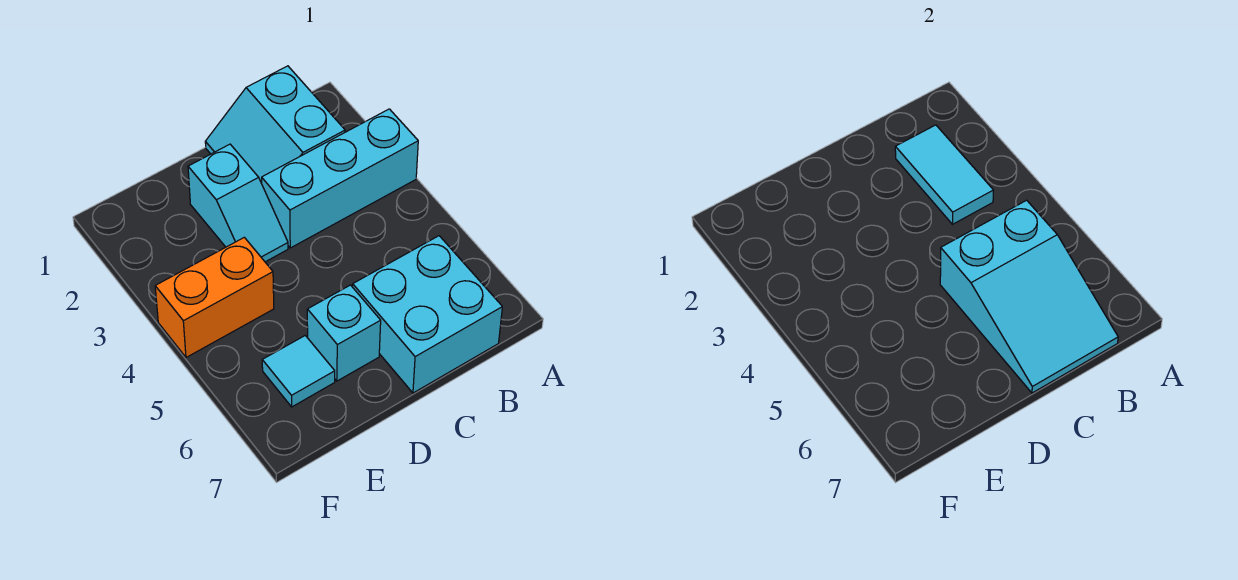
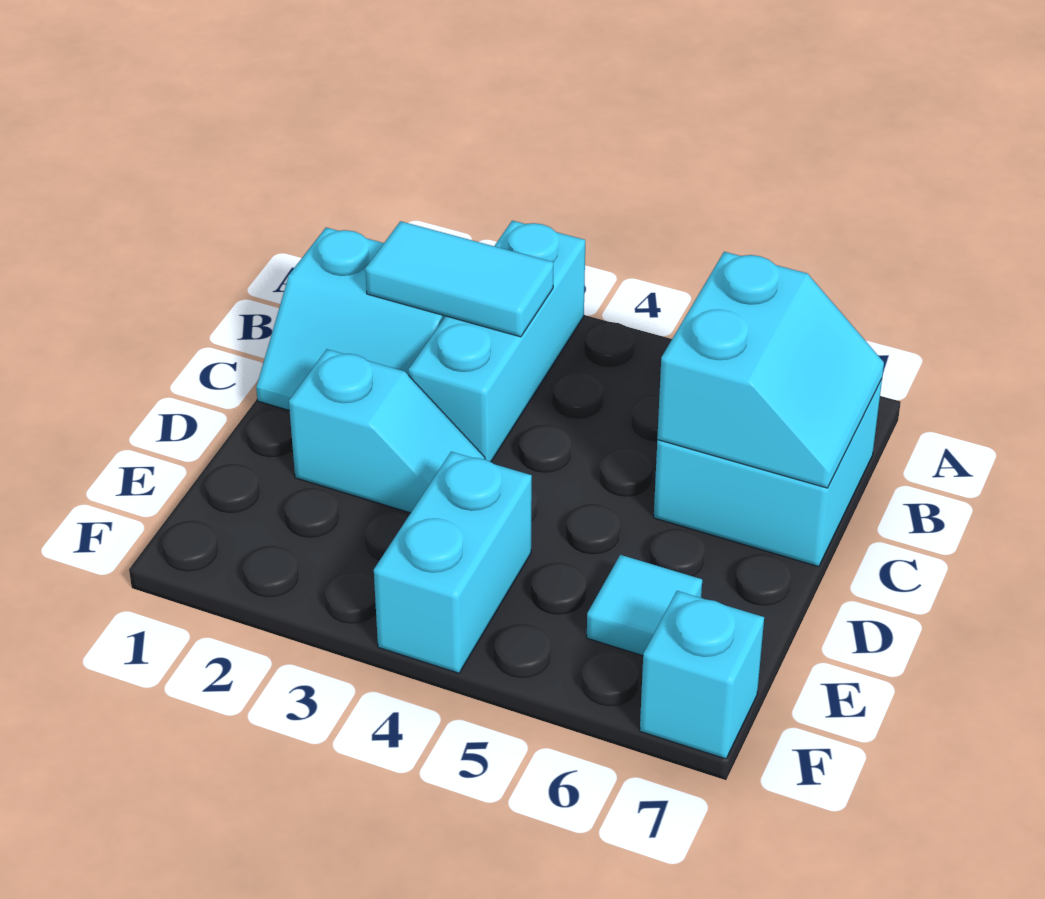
cyan slope B5:C7 level 2 top 5 -> cyan slope B6:C7 level 2 top 6
cyan brick D6 level 1 -> cyan brick F7 level 1
orange brick E4:F4 level 1 -> cyan brick E4:F4 level 1

